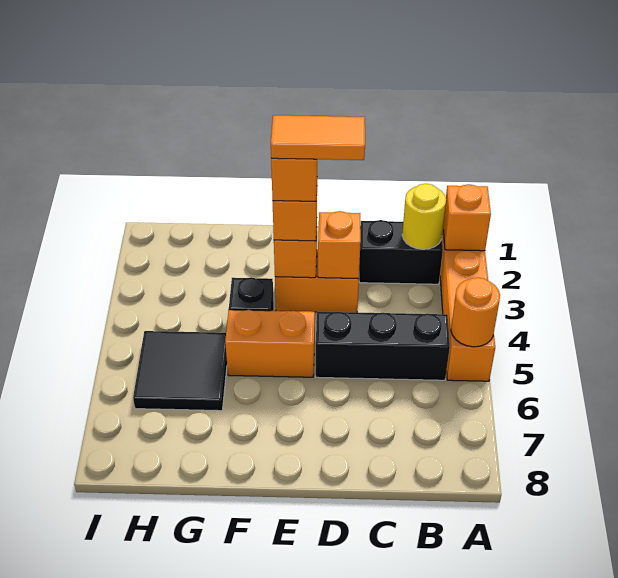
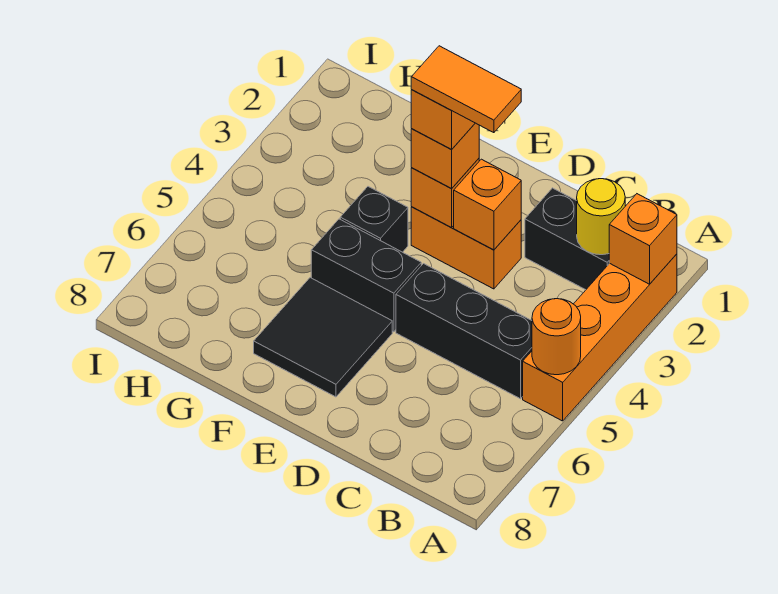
orange brick E5:F5 level 1 -> black brick E5:F5 level 1
black tile G5:H6 level 1 -> black tile E6:F7 level 1

